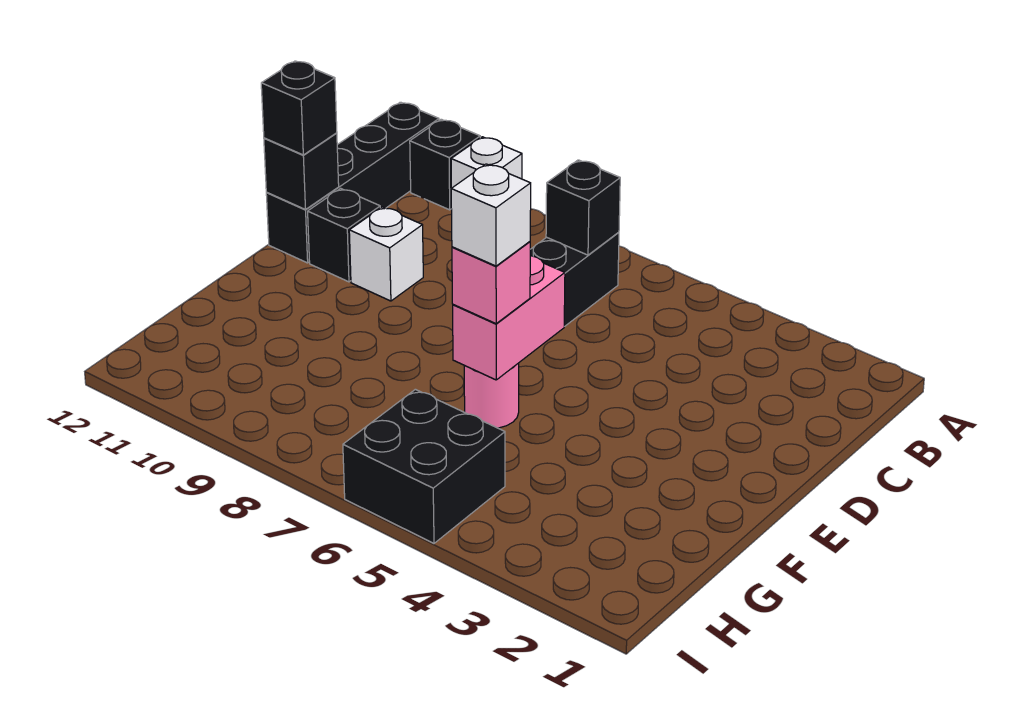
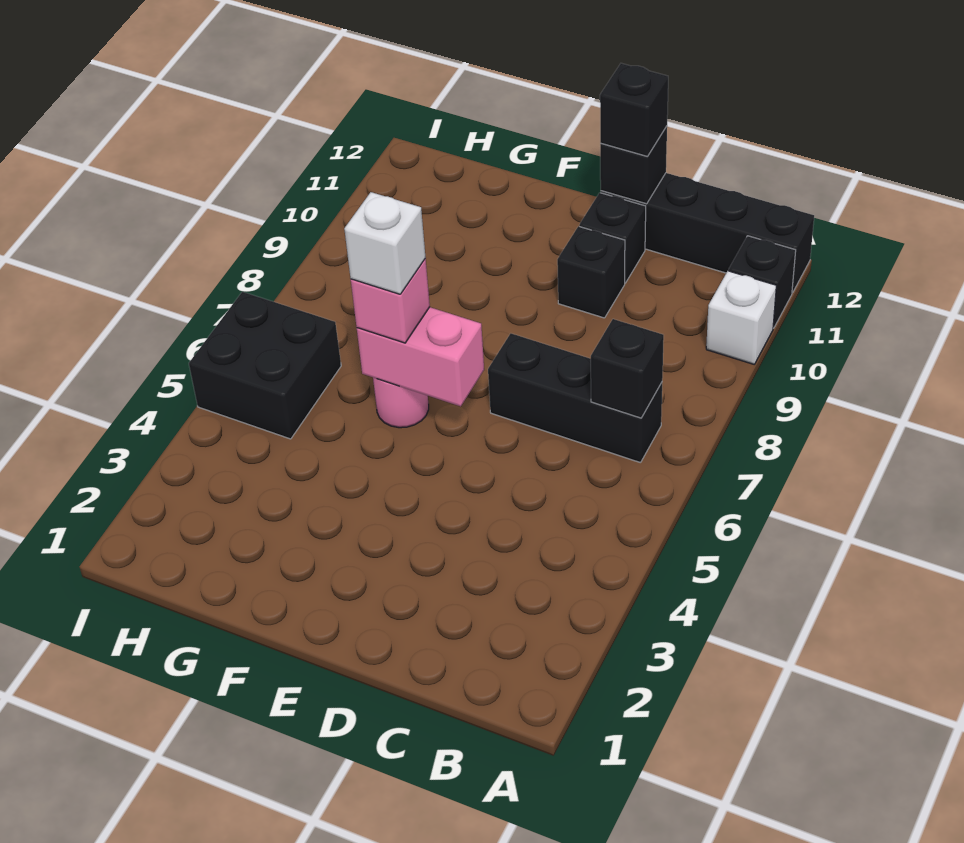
white brick D10 level 1 -> black brick D10 level 1

